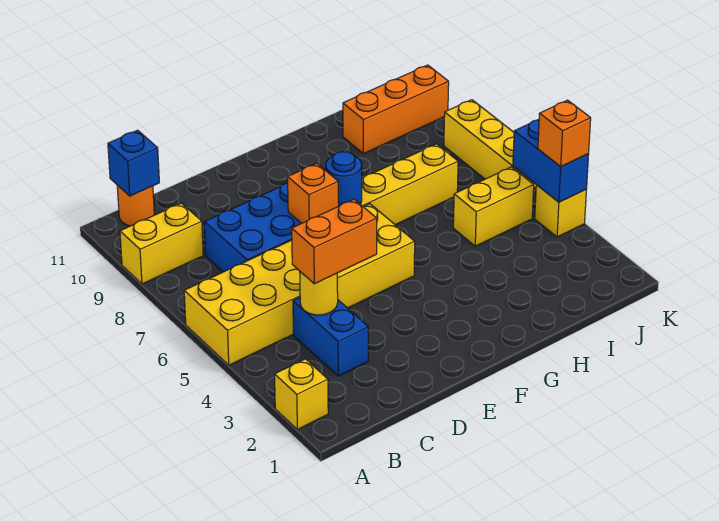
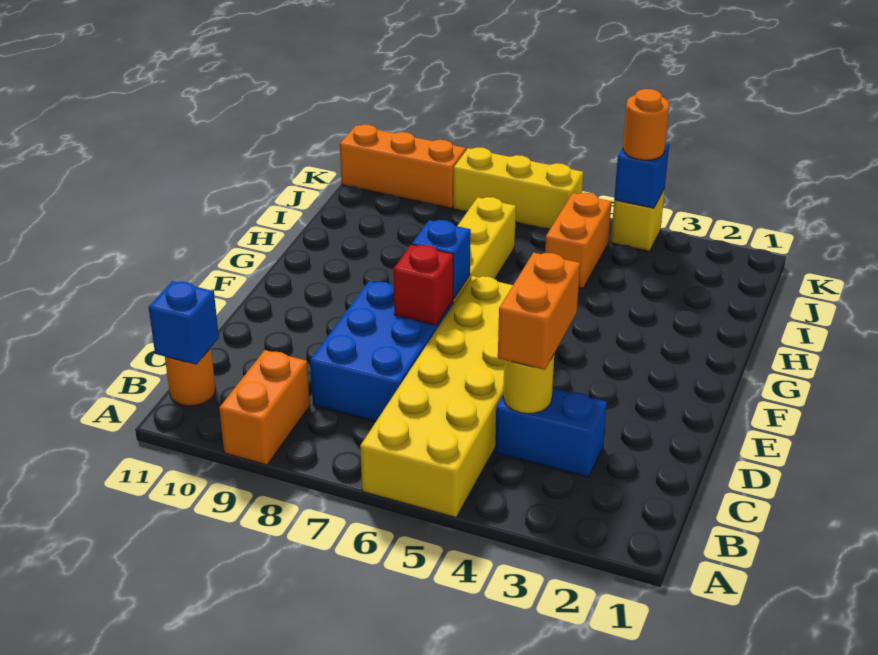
yellow brick A2 level 1 -> none
yellow brick A9:B9 level 1 -> orange brick A9:B9 level 1
orange brick E7 level 2 -> red brick E7 level 2
blue round brick F7 level 2 -> blue brick F7 level 2
yellow brick I5:J5 level 1 -> orange brick I5:J5 level 1
orange brick I10:K10 level 1 -> orange brick K9:K11 level 1
blue brick K4:K5 level 2 -> blue brick K4 level 2
orange brick K4 level 3 -> orange round brick K4 level 3

